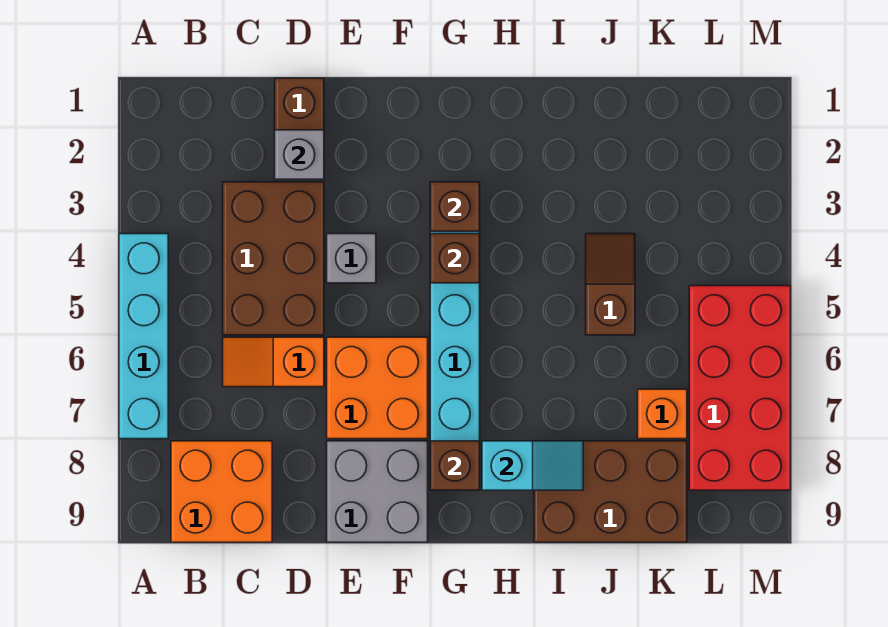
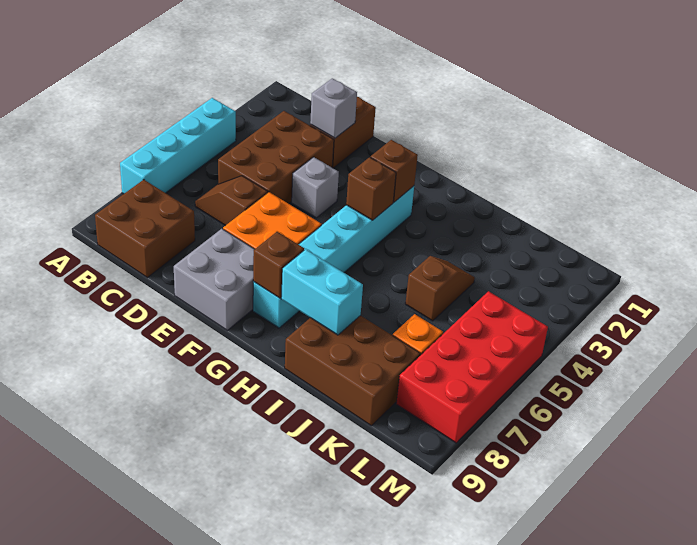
orange brick B8:C9 level 1 -> brown brick B8:C9 level 1
orange slope C6:D6 level 1 top D -> brown slope C6:D6 level 1 top D
cyan slope H8:I8 level 2 top H -> cyan brick H8:I8 level 2

